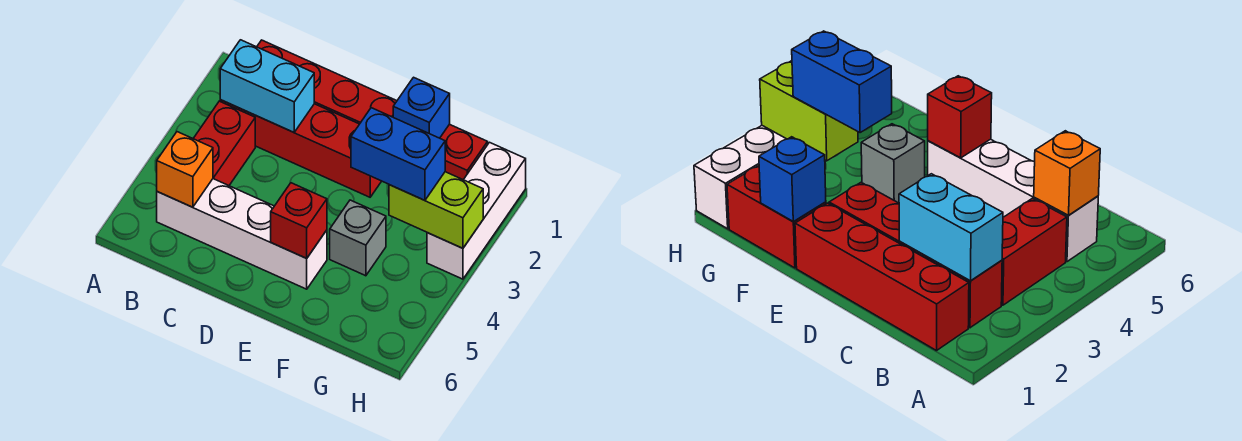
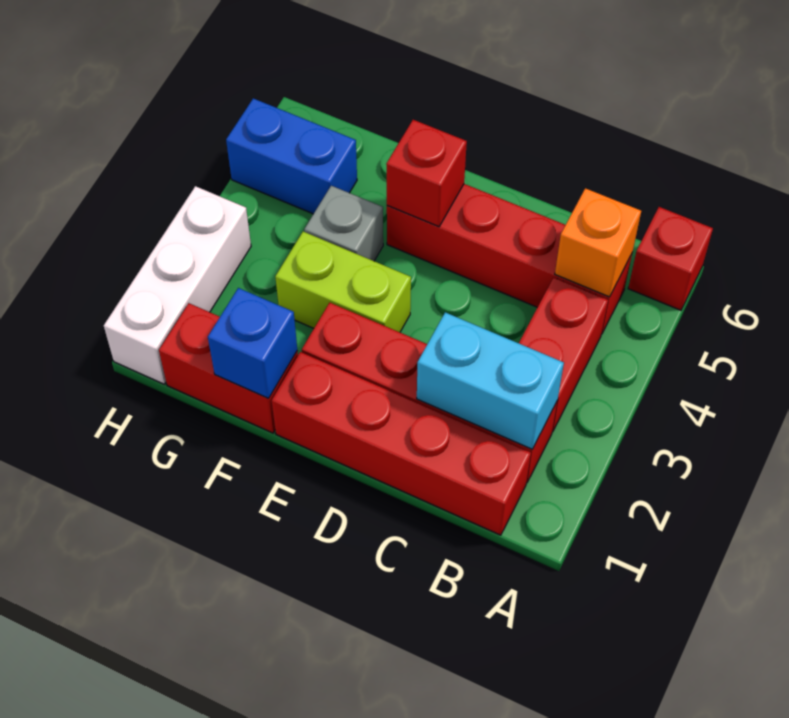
none -> red brick A6 level 1
white brick B5:E5 level 1 -> red brick B5:E5 level 1
blue brick F3:G3 level 3 -> blue brick G5:H5 level 1
lime brick G3:H3 level 2 -> lime brick E3:F3 level 1

